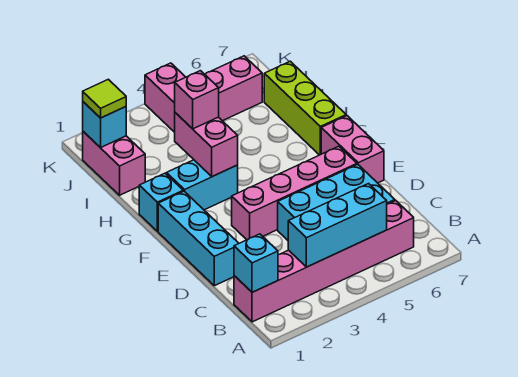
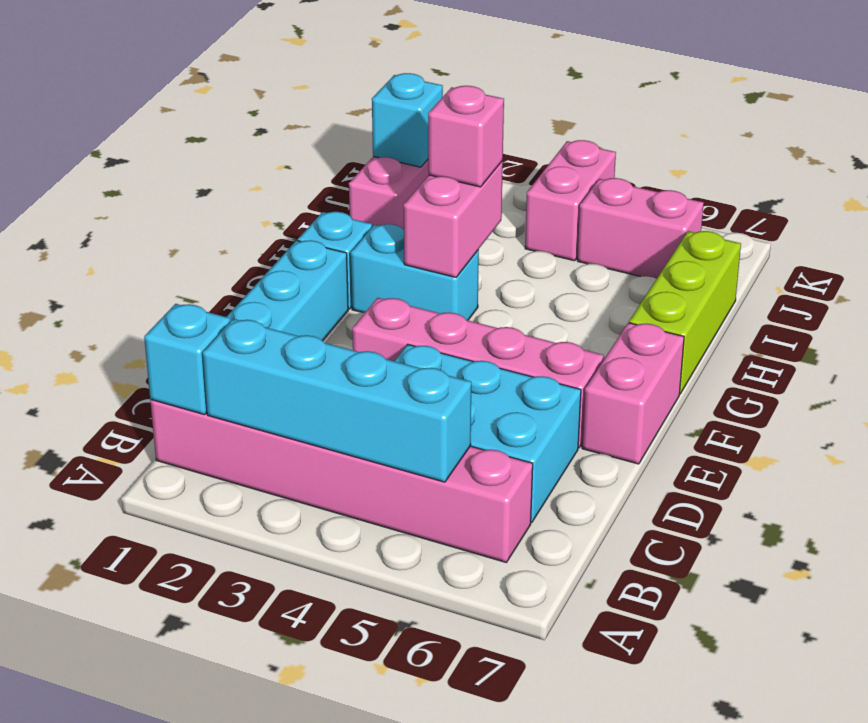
cyan brick B3:B5 level 2 -> cyan brick B2:B5 level 2
lime tile J1 level 3 -> none

